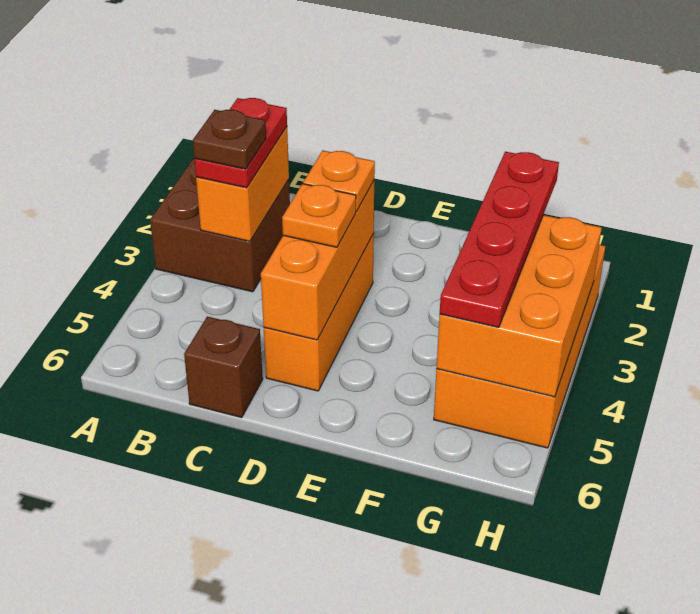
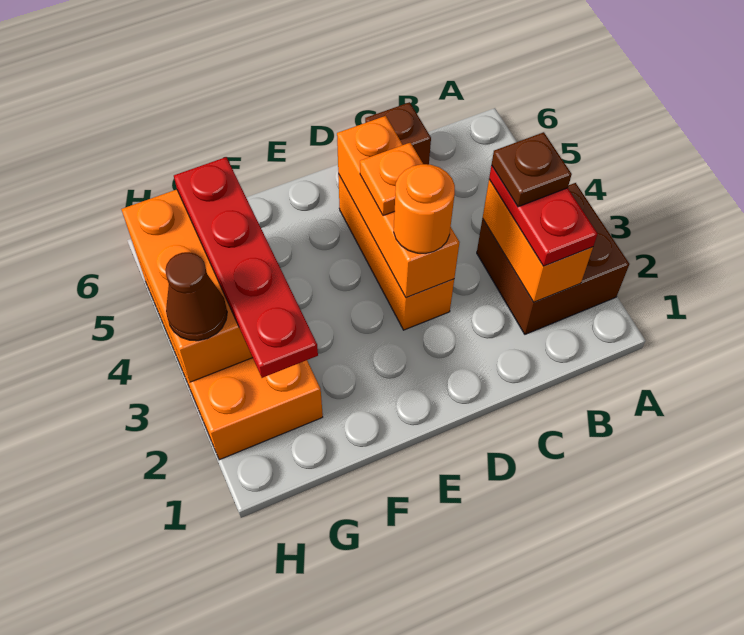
orange plate D3 level 3 -> orange round brick D3 level 3
none -> brown cone H3 level 3

